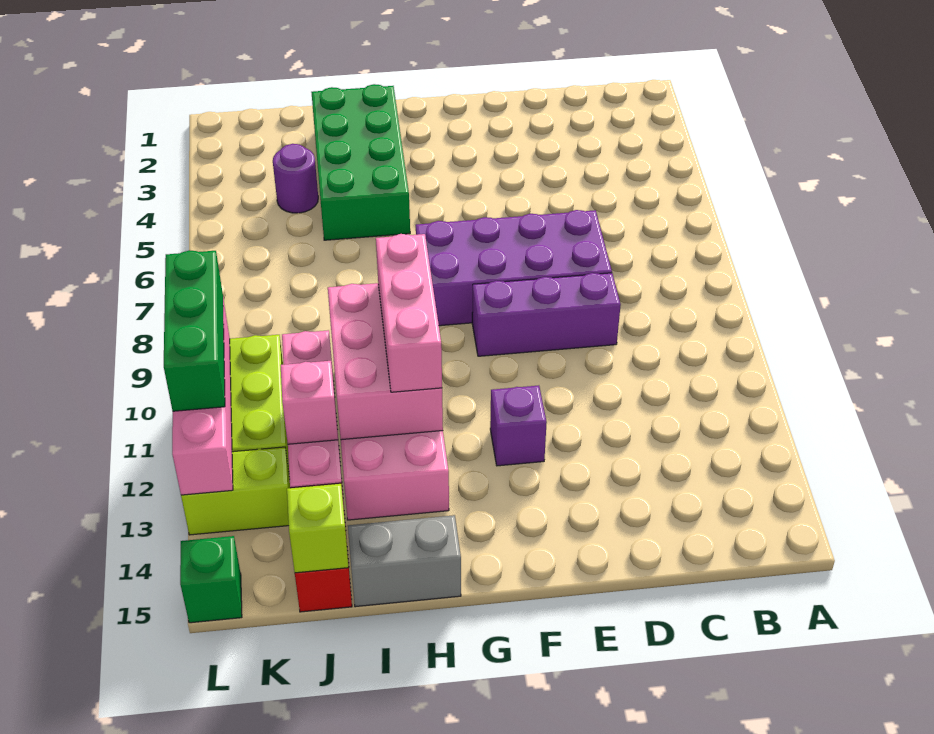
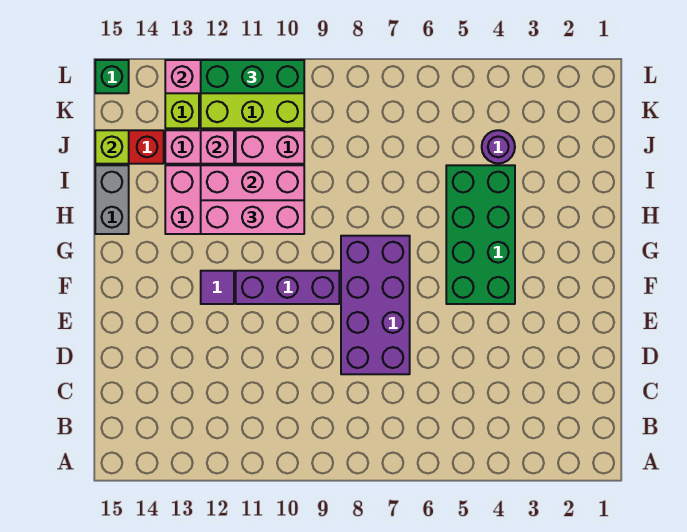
purple brick D9:F9 level 1 -> purple brick F9:F11 level 1
purple brick F12 level 1 -> purple tile F12 level 1
green brick H2:I5 level 1 -> green brick F4:I5 level 1

